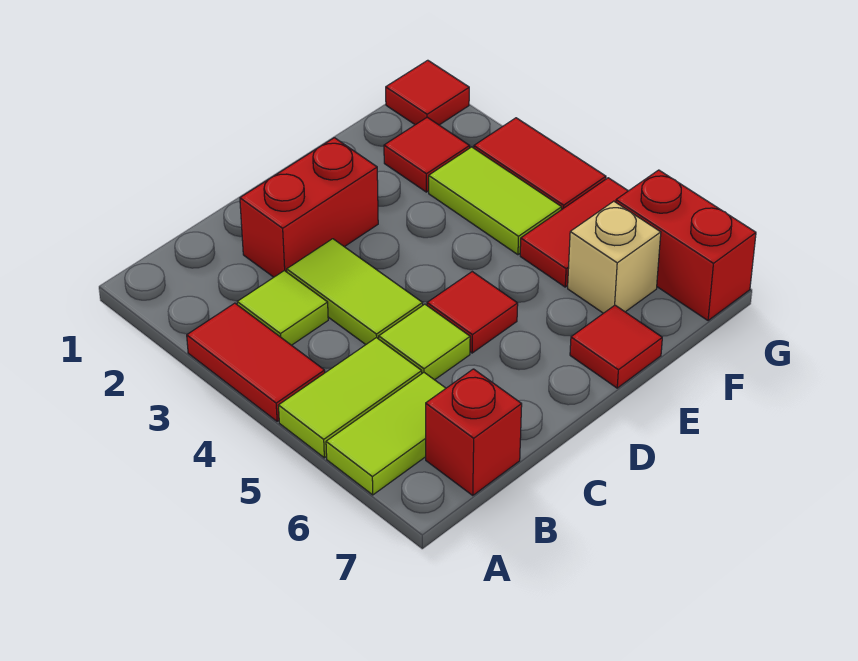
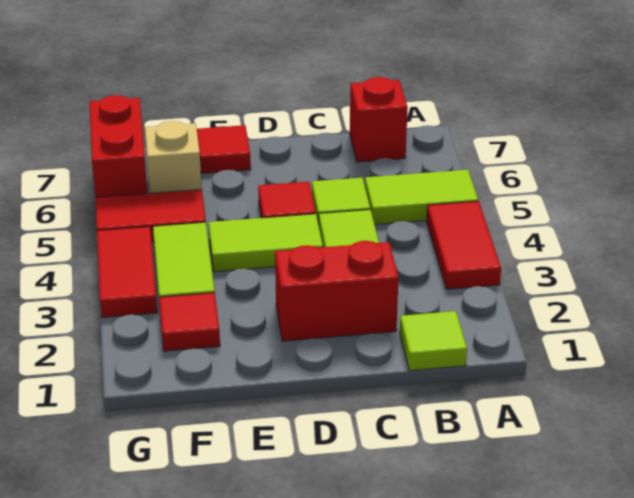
lime tile A6:B6 level 1 -> lime tile D4:E4 level 1
lime tile B3 level 1 -> lime tile B1 level 1
red tile G1 level 1 -> none

